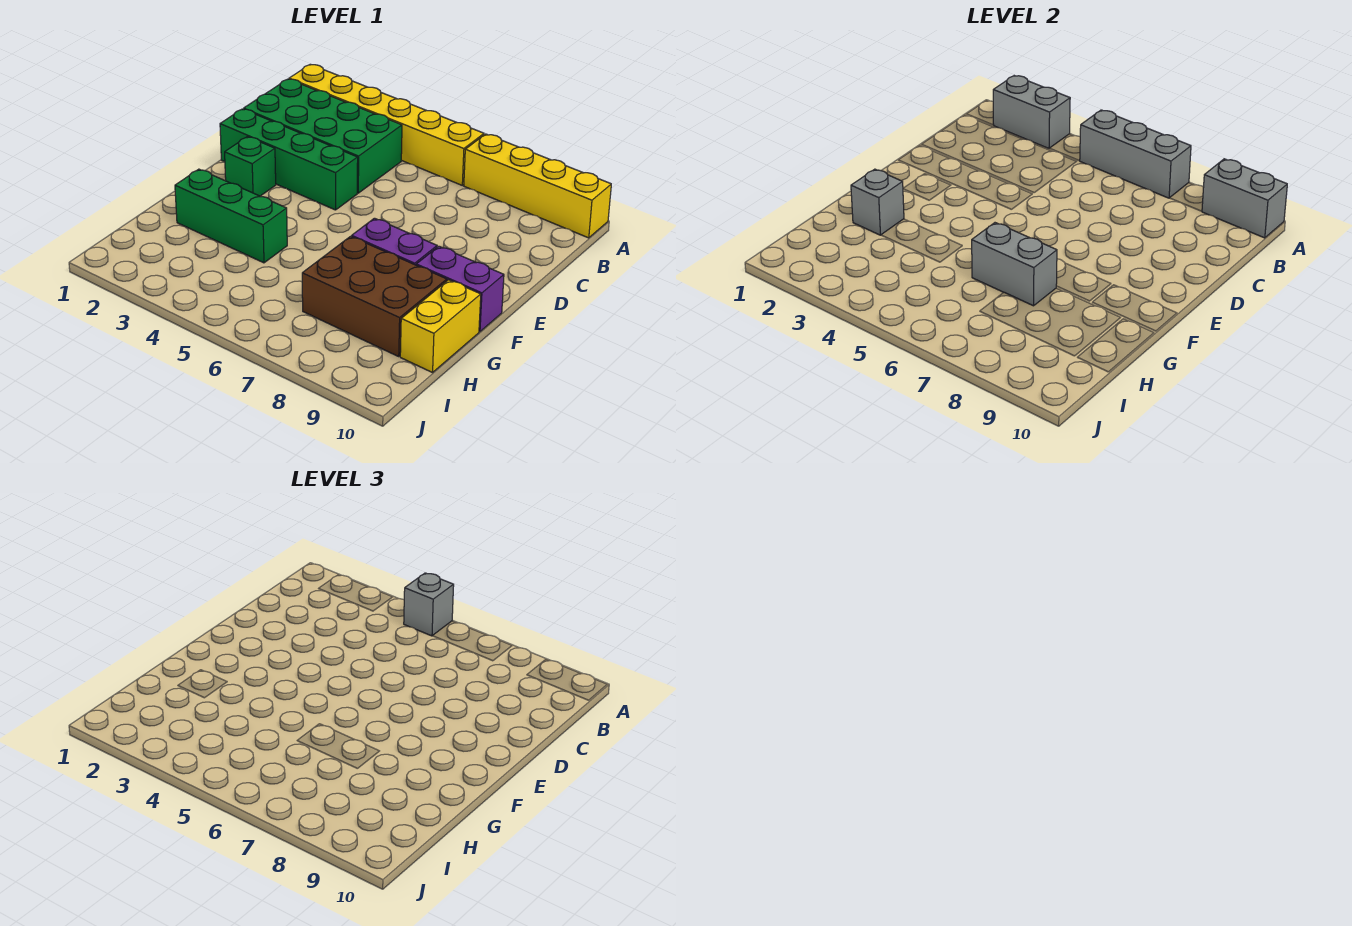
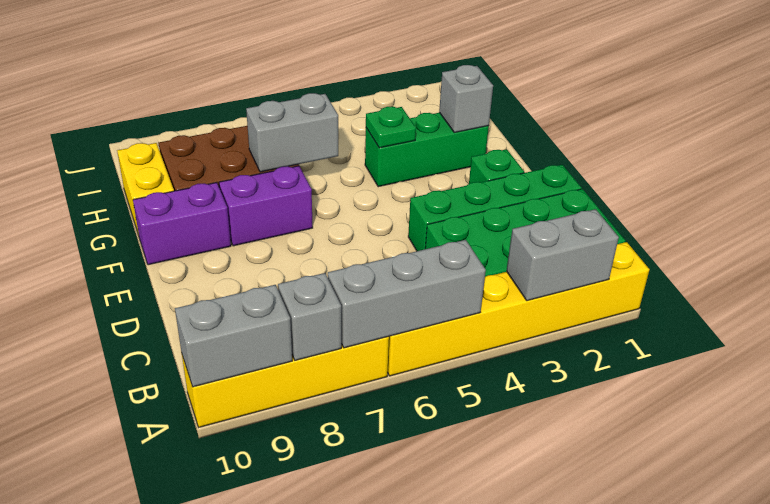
grey brick A5 level 3 -> grey brick A8 level 2
none -> green plate G4 level 2

